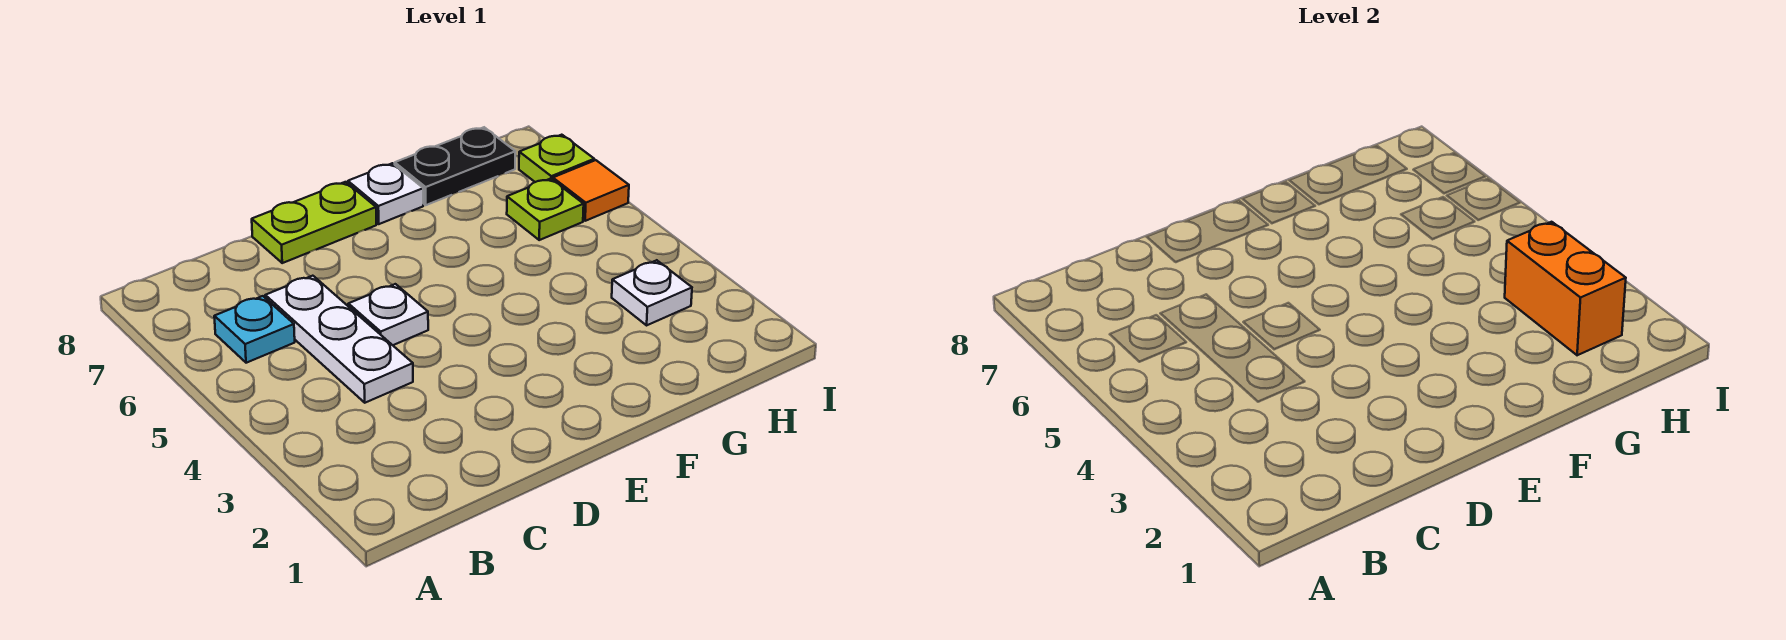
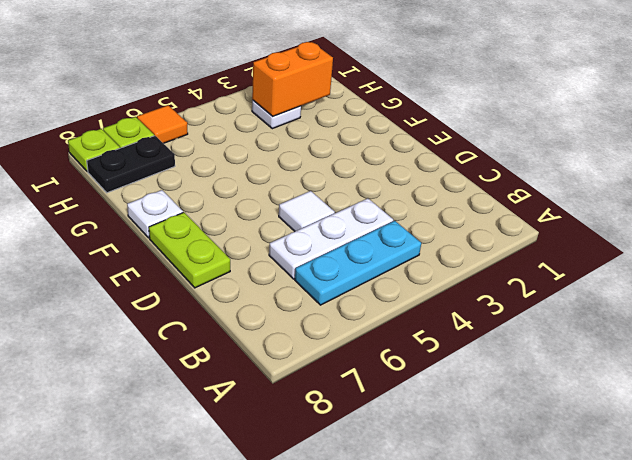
cyan plate B6 level 1 -> cyan plate B4:B6 level 1
white plate D5 level 1 -> white tile D5 level 1
black plate G8:H8 level 1 -> black plate H7:H8 level 1
lime plate H6 level 1 -> lime plate I8 level 1

